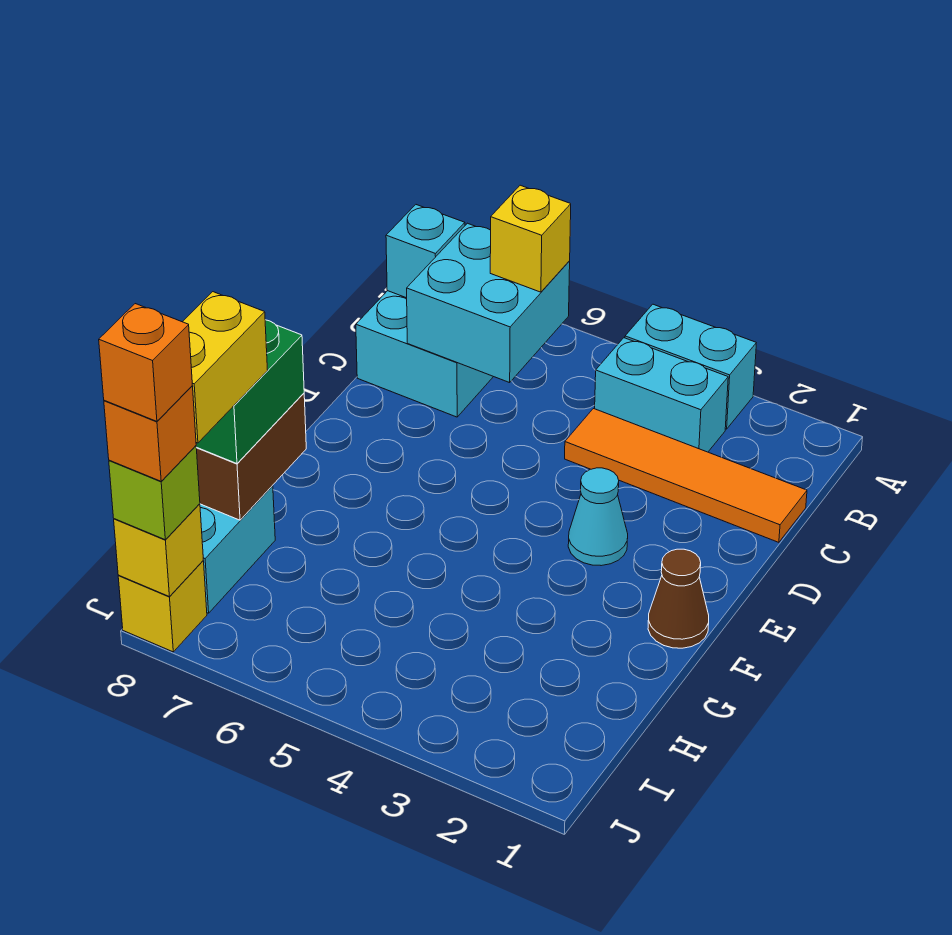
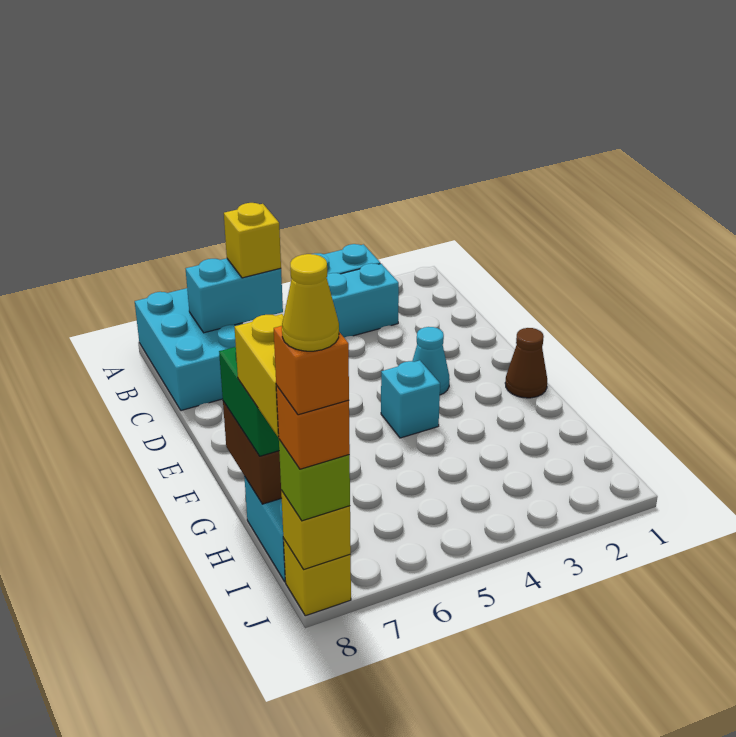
cyan brick B6:C7 level 2 -> cyan brick B6:B7 level 2
cyan brick B8 level 2 -> cyan brick F4 level 1
orange tile C1:C4 level 1 -> none
none -> yellow cone J8 level 6

